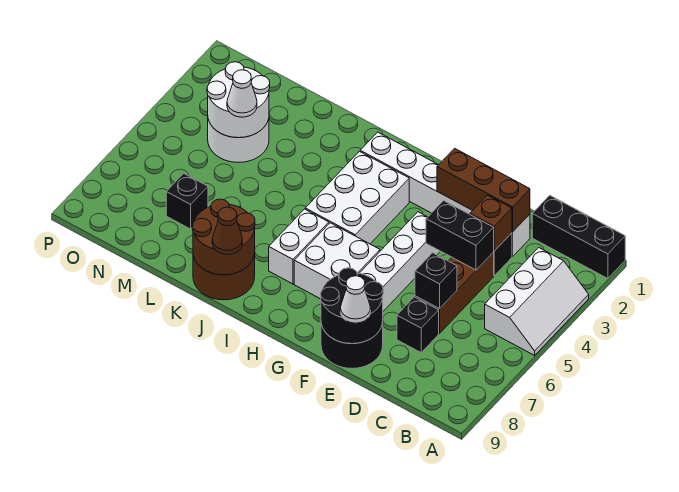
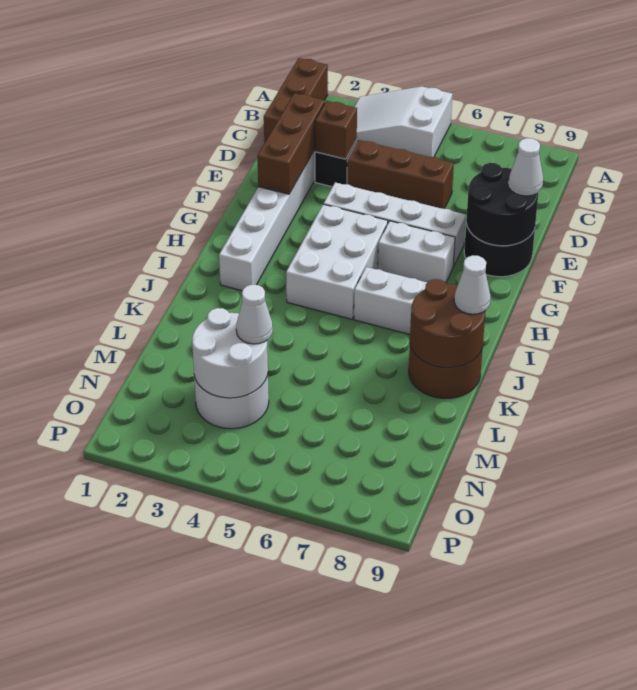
black brick A1:C1 level 1 -> brown brick A1:C1 level 1
white slope A3:B5 level 1 top B -> white slope A3:B5 level 1 top 5
black brick D4:E4 level 2 -> none
black brick D6 level 2 -> none
black brick D7 level 1 -> none
white brick G6:H7 level 1 -> white brick G6:G7 level 1
white brick H3:I5 level 1 -> white brick G4:I5 level 1
brown cone J9 level 3 -> white cone J9 level 3
black brick M7 level 1 -> none

